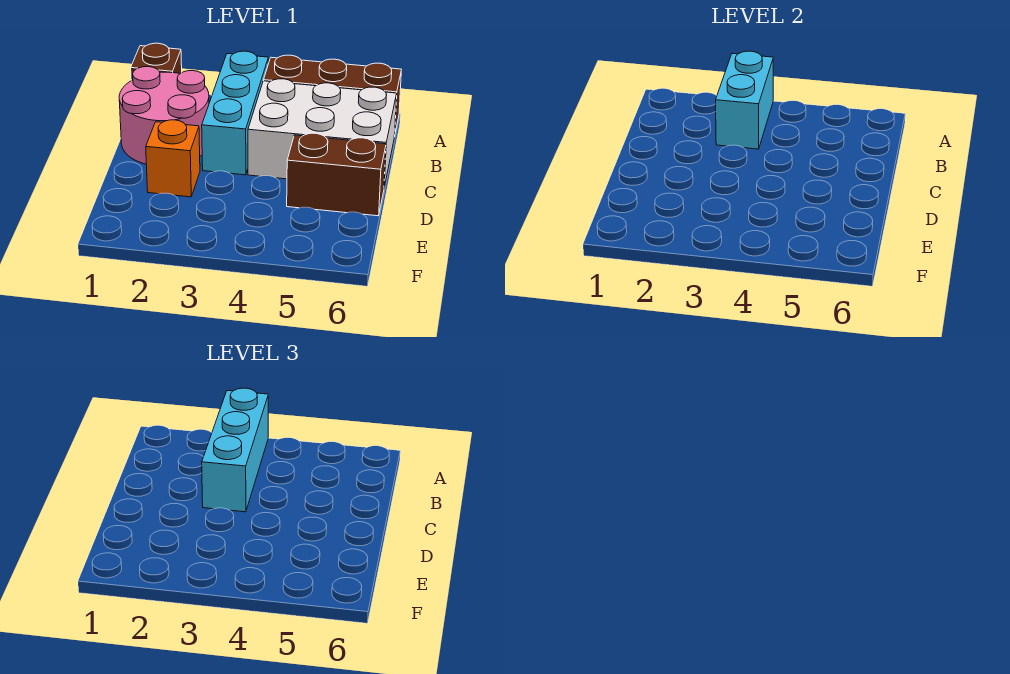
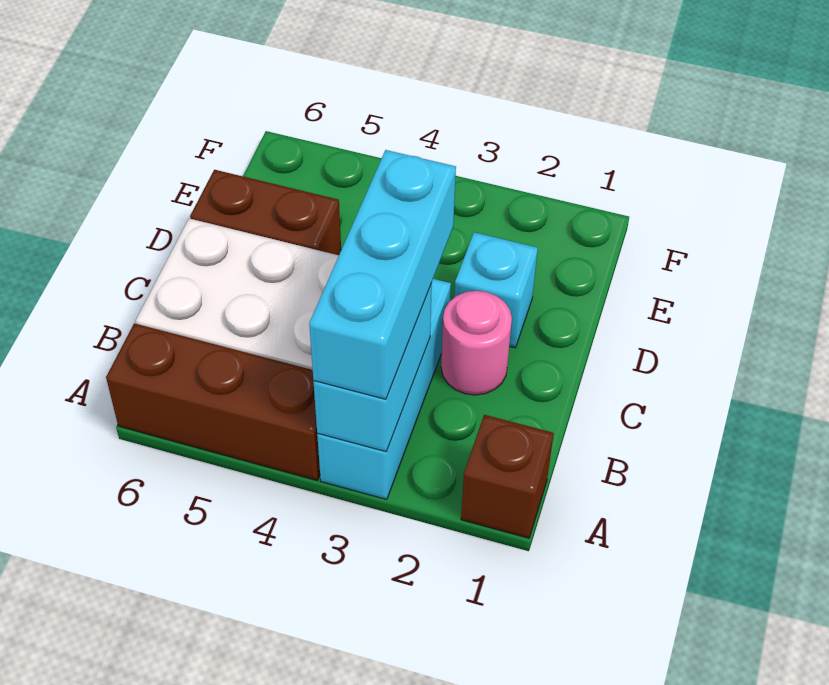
pink round brick B1:C2 level 1 -> pink round brick C2 level 1
orange brick D2 level 1 -> cyan brick D2 level 1

